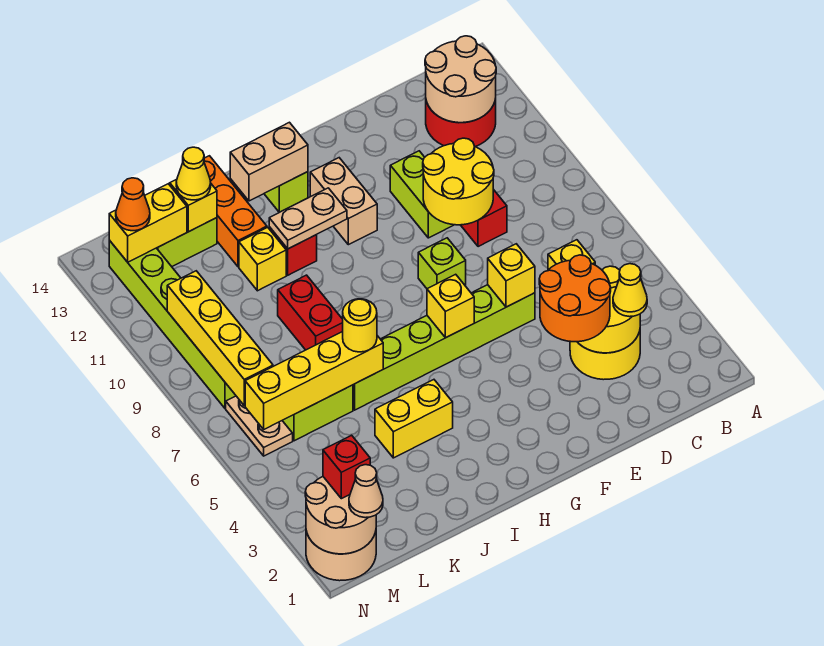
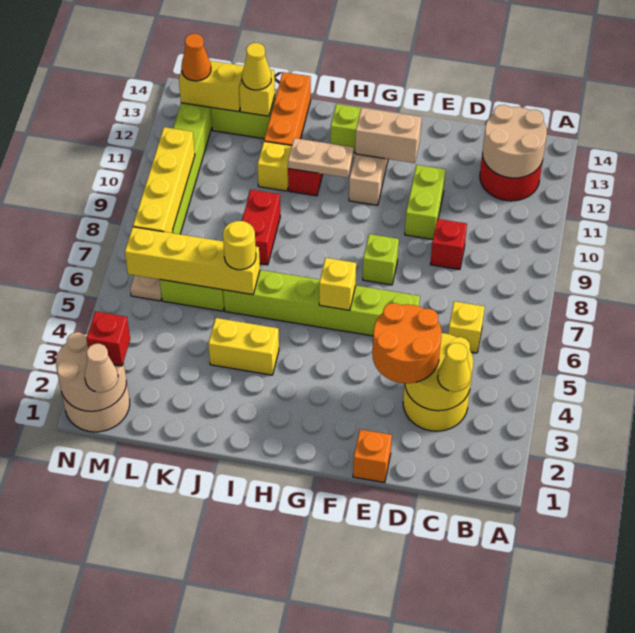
yellow round brick D9:E10 level 2 -> none
none -> orange brick E1 level 1
yellow brick E6 level 2 -> none
tan brick H13:I13 level 2 -> tan brick F12:G12 level 2

